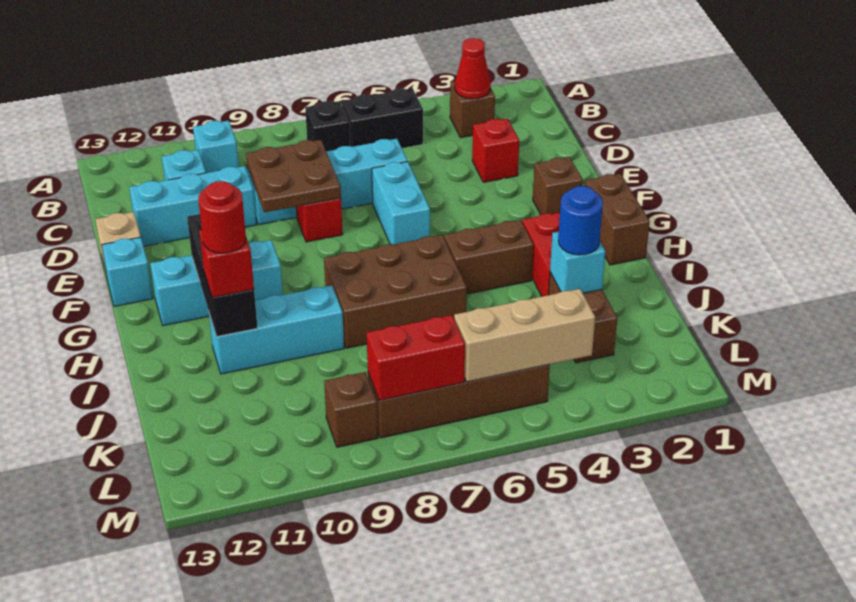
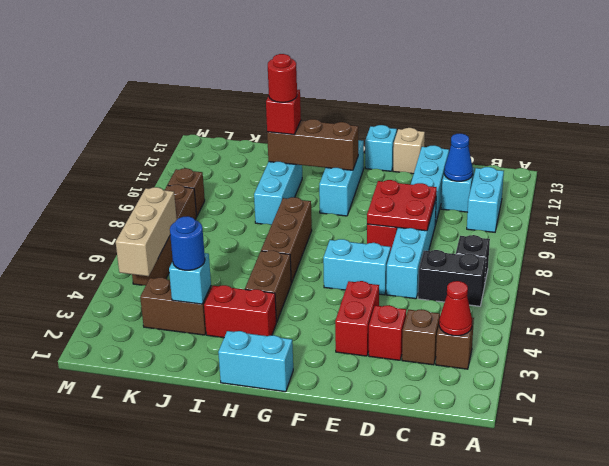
black brick B5:B6 level 1 -> black brick B6:C6 level 1
cyan brick B10 level 1 -> cyan brick B10:B11 level 1
none -> blue cone C11 level 2
brown plate D8:E9 level 2 -> red plate D8:E9 level 2
brown brick F2 level 1 -> brown brick C3 level 1
brown brick G1:H1 level 1 -> cyan brick G1:H1 level 1
black brick G11:I11 level 2 -> brown brick G11:I11 level 2
brown brick H6:I8 level 1 -> brown brick H6:H8 level 1
red brick L7:L8 level 2 -> red brick E3:E4 level 1

